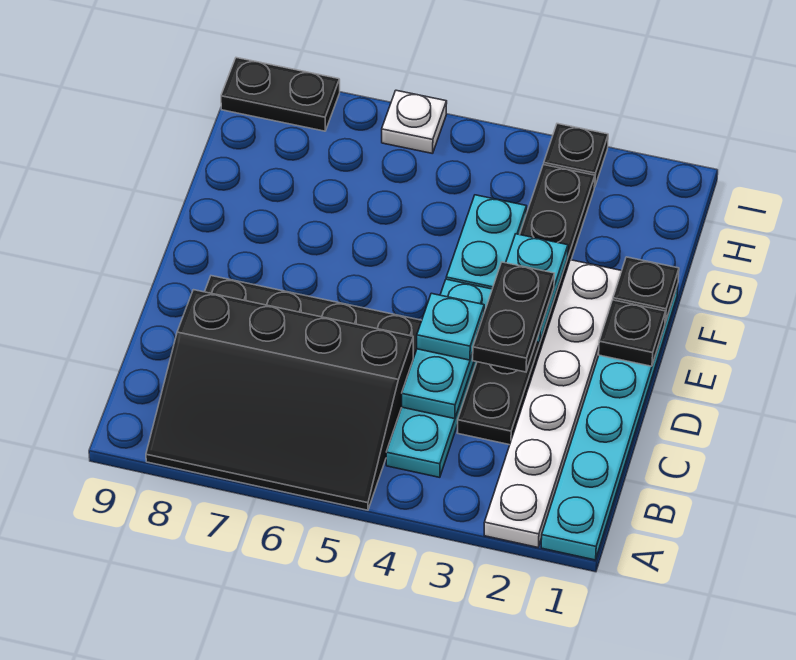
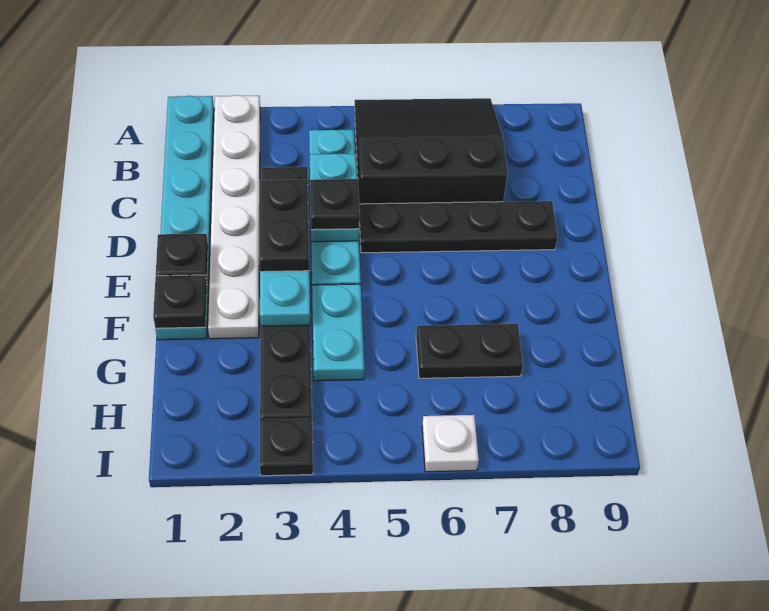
black slope A5:C8 level 1 top C -> black slope A5:C7 level 1 top C
cyan plate D4 level 3 -> black plate D4 level 3
black plate I8:I9 level 1 -> black plate G6:G7 level 1

